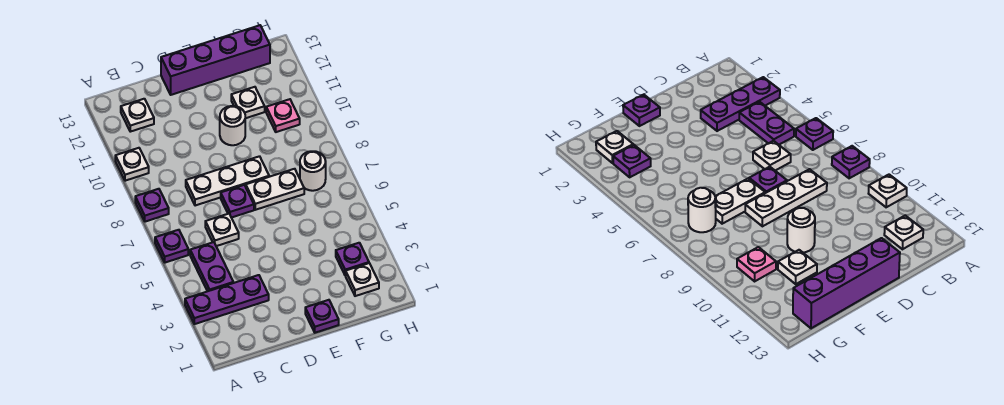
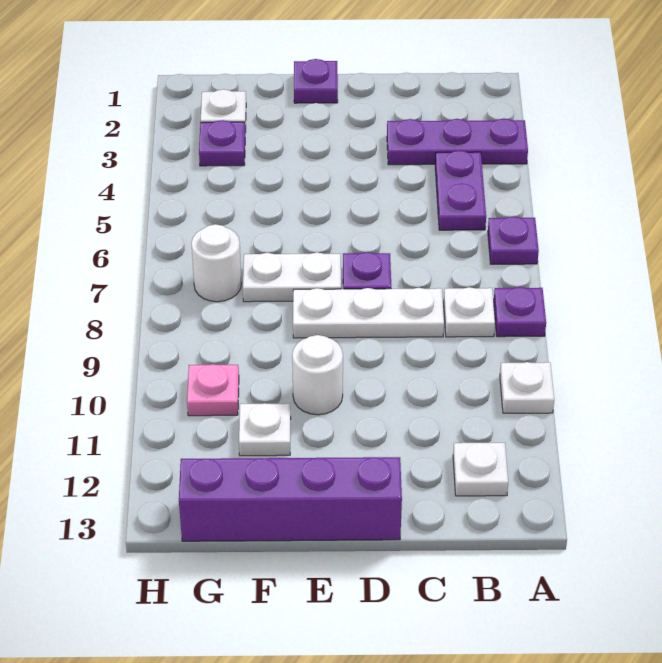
white plate C6 level 1 -> white plate B8 level 1

